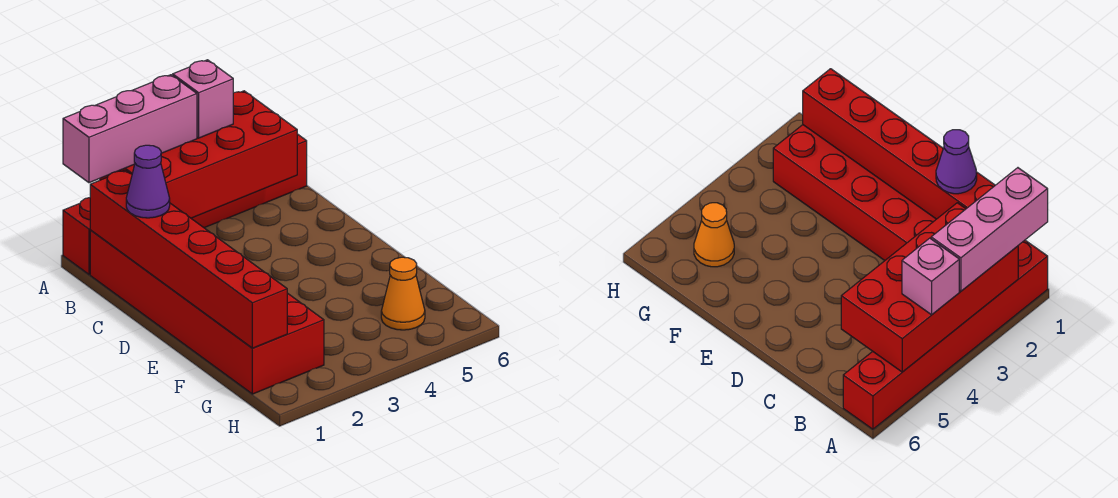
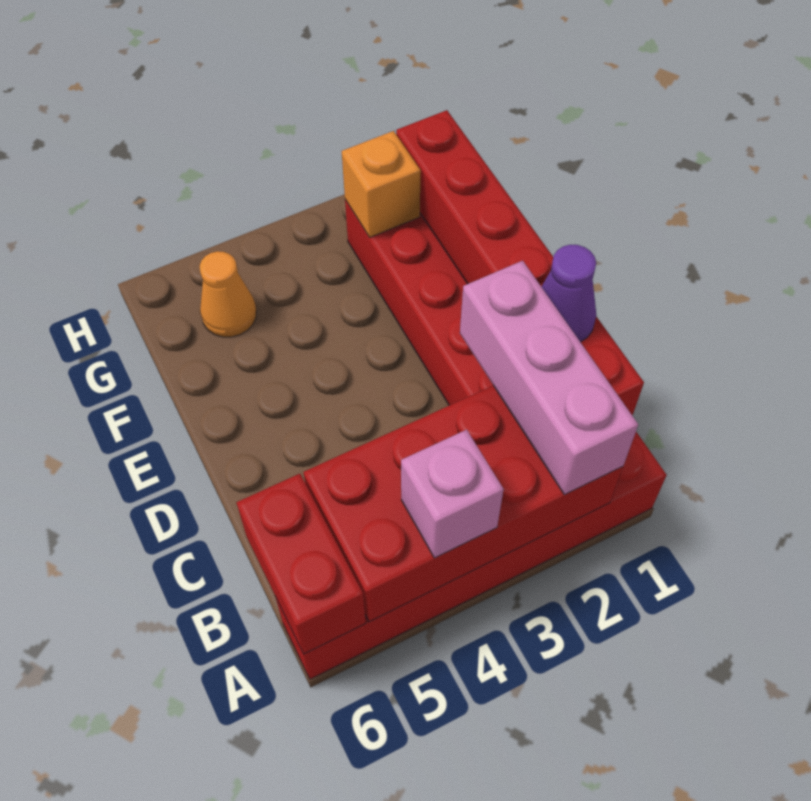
pink brick A1:A3 level 3 -> pink brick A2:C2 level 3
none -> red brick A6:B6 level 2
none -> orange brick G2 level 2

